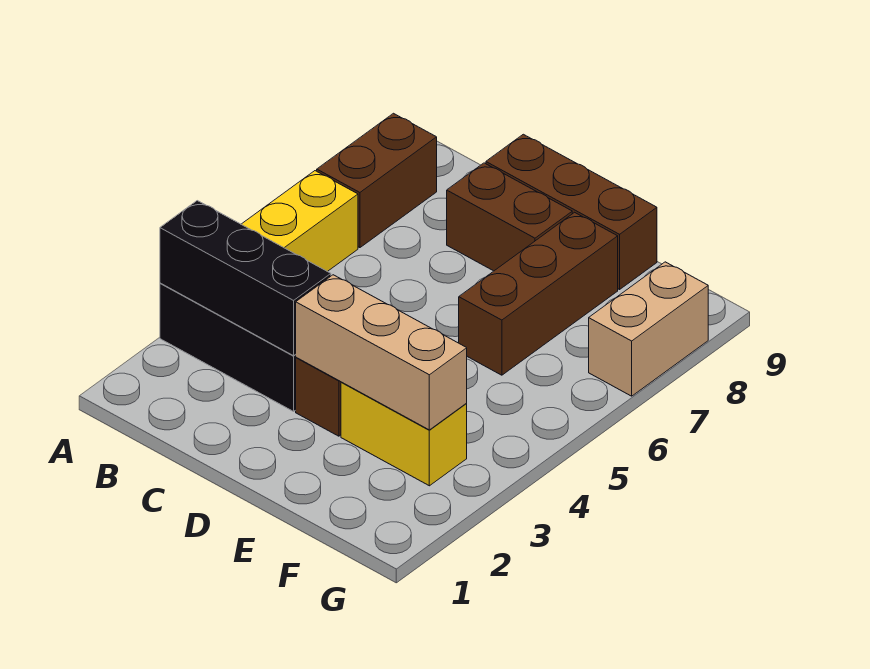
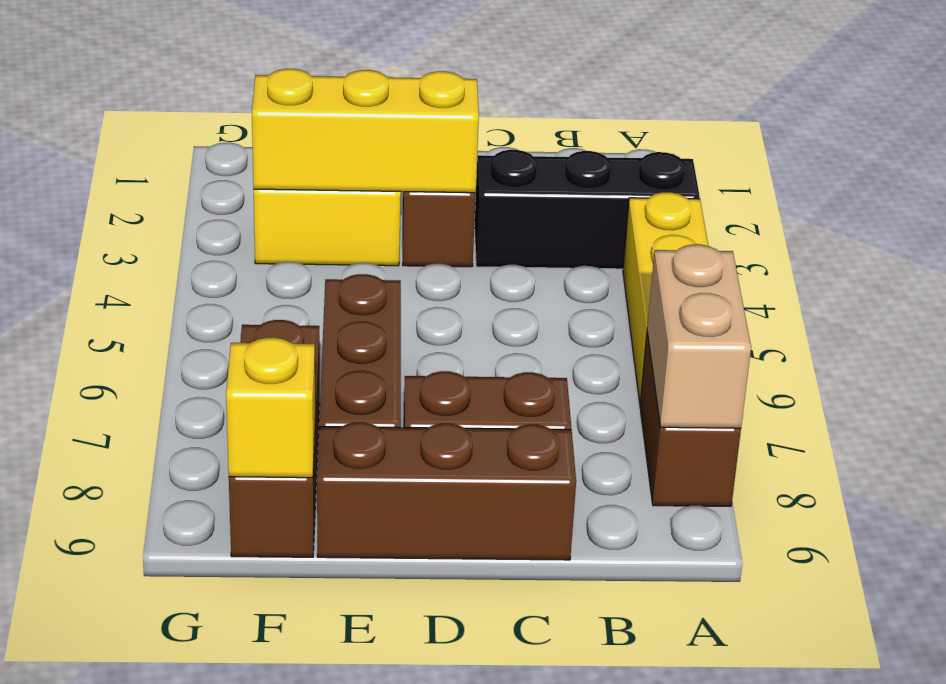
black brick A3:C3 level 2 -> none
tan brick D3:F3 level 2 -> yellow brick D3:F3 level 2
none -> brown brick F7:F9 level 1
none -> yellow brick F9 level 2
tan brick G7:G8 level 1 -> tan brick A7:A8 level 2

